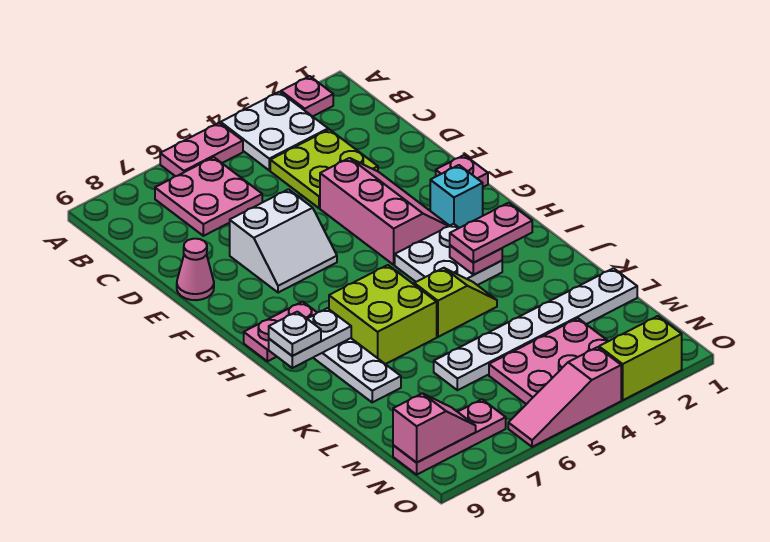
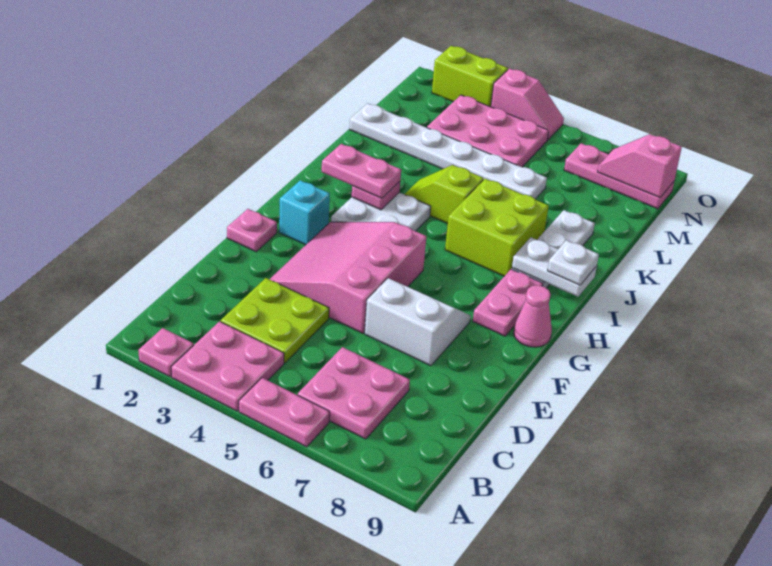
white plate A3:B4 level 1 -> pink plate A3:B4 level 1
pink slope E3:G4 level 1 top 4 -> pink slope E3:G5 level 1 top 5
pink cone E9 level 1 -> pink cone G9 level 1
pink plate H8:H9 level 1 -> pink plate G8:H8 level 1
pink slope O4:O6 level 1 top 4 -> pink slope O4:O5 level 1 top 4

